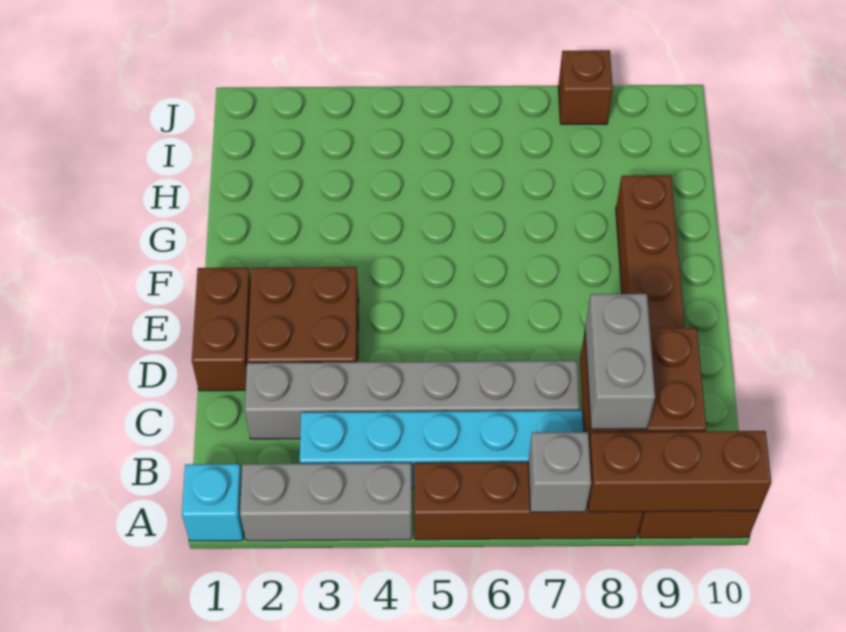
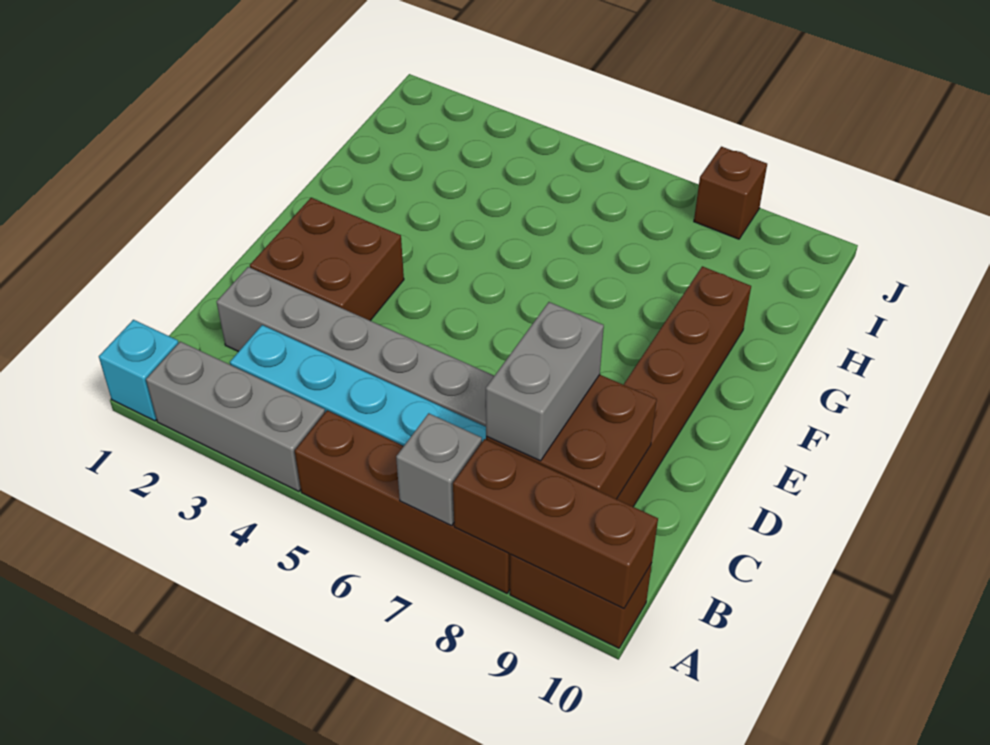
brown brick D1:E1 level 1 -> none

